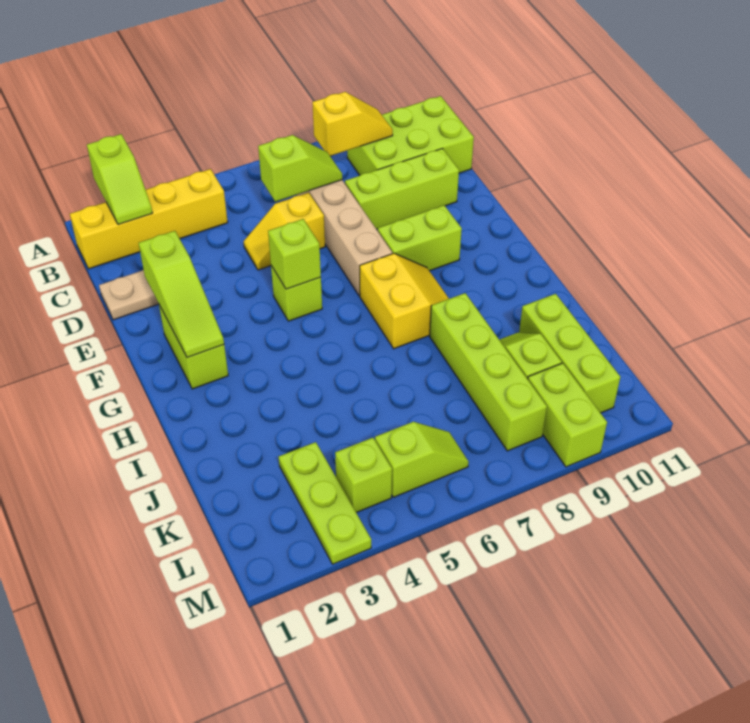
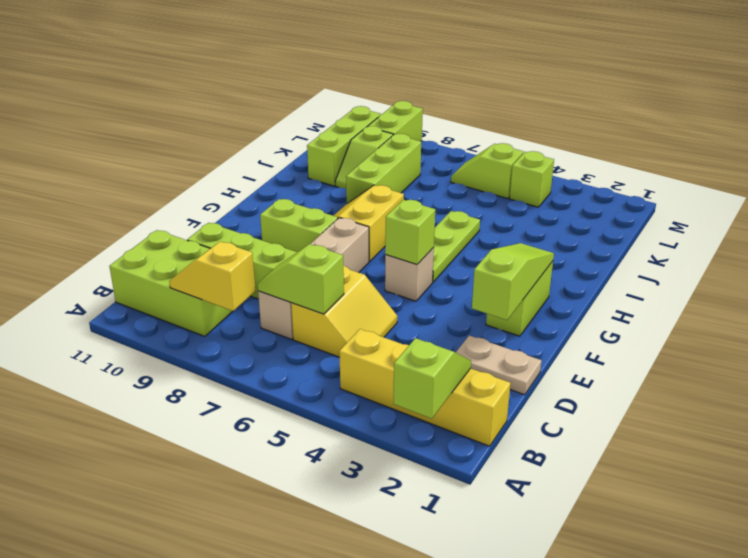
yellow slope D5:D6 level 1 top 6 -> yellow slope C5:D6 level 1 top 6
lime brick F5 level 1 -> tan brick F5 level 1
lime brick I8:L8 level 1 -> lime brick I8:K8 level 1
lime plate K3:M3 level 1 -> lime plate G5:I5 level 1

